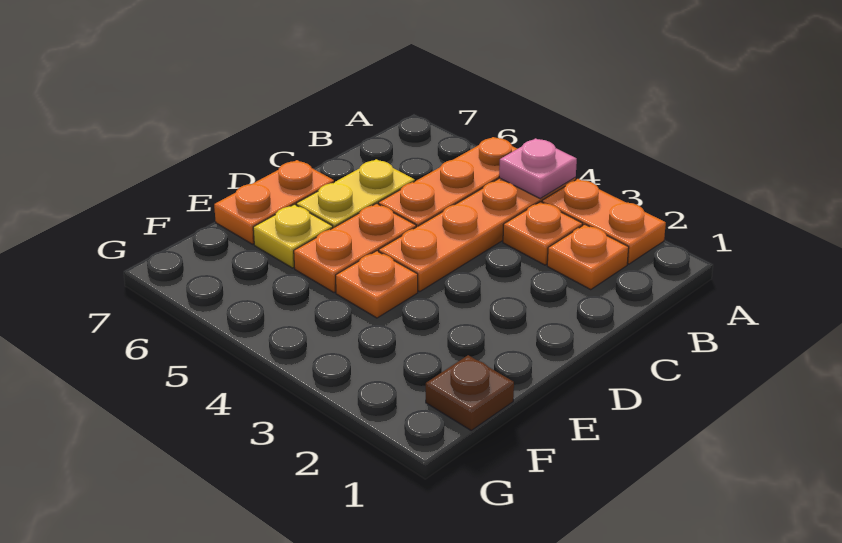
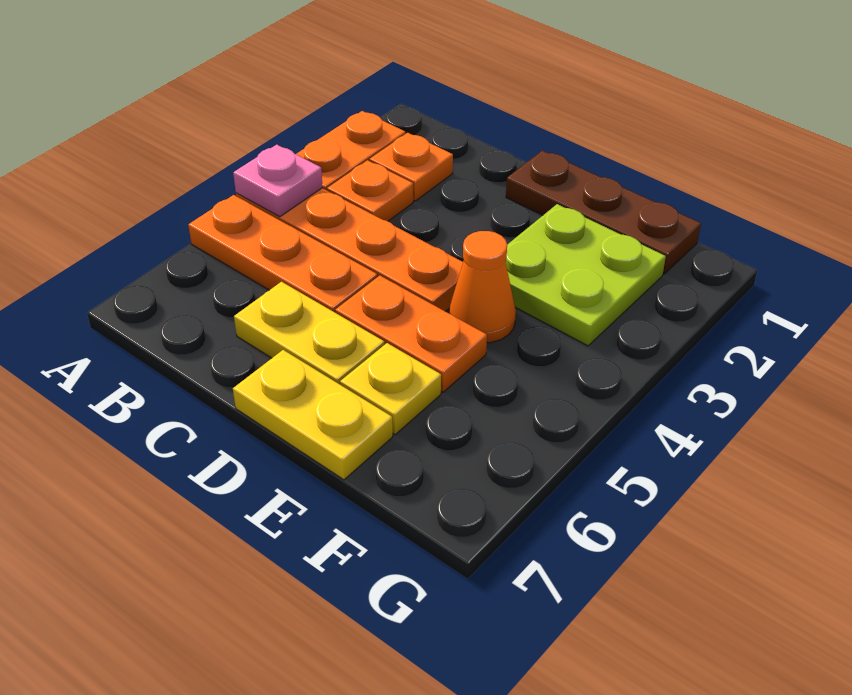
orange plate D7:E7 level 1 -> yellow plate D7:E7 level 1
none -> lime plate E2:F3 level 1
orange plate E4 level 1 -> orange cone E4 level 1
brown plate F1 level 1 -> brown plate D1:F1 level 1

